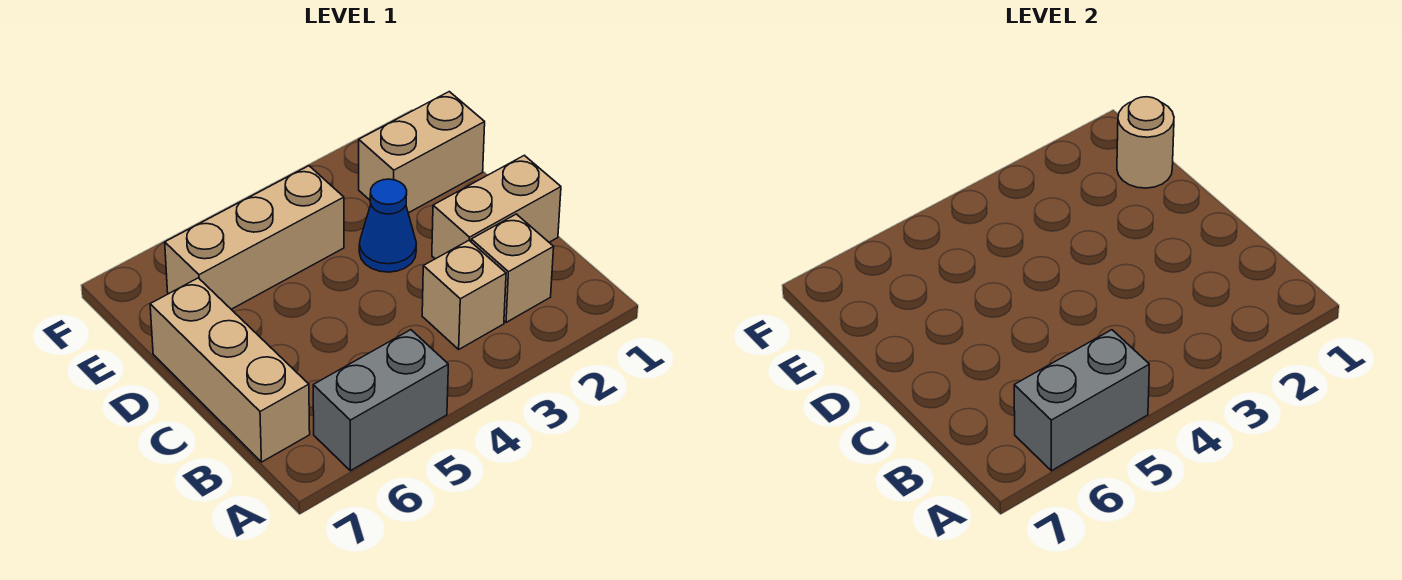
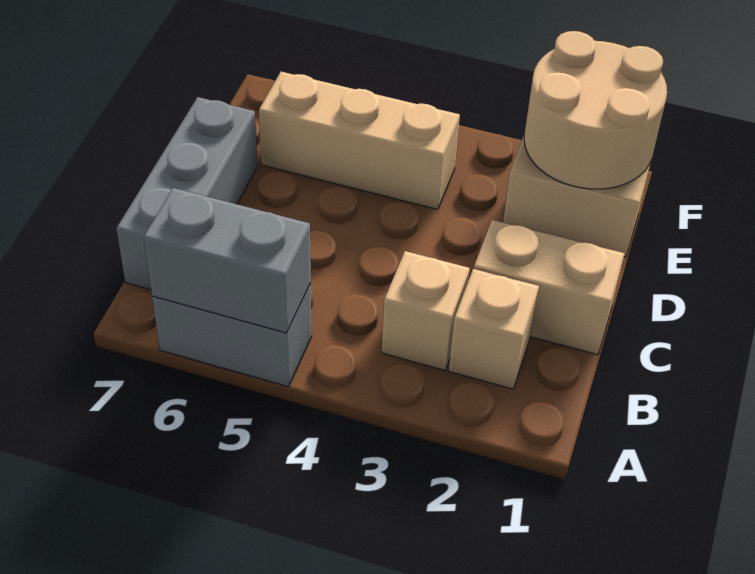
tan brick B7:D7 level 1 -> grey brick B7:D7 level 1
blue cone D3 level 1 -> none
tan round brick E1 level 2 -> tan round brick E1:F2 level 2

